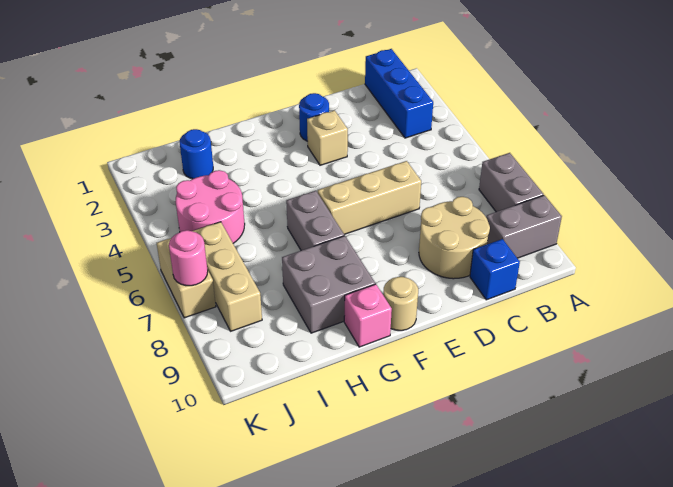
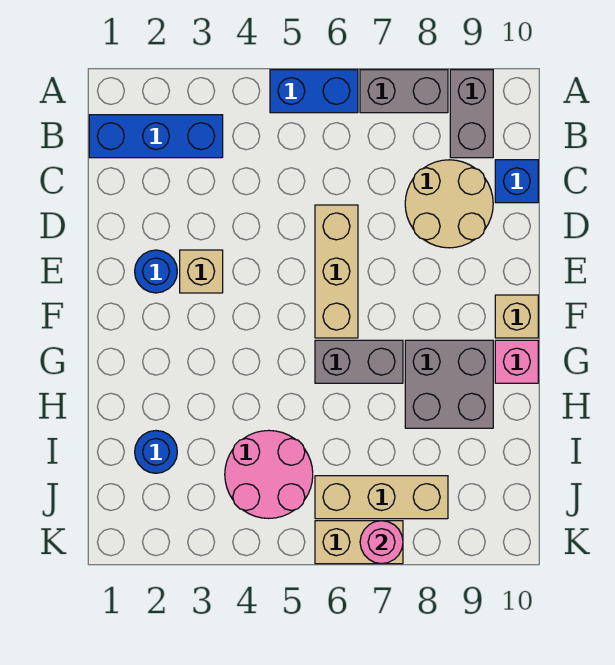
none -> blue brick A5:A6 level 1
tan round brick F10 level 1 -> tan brick F10 level 1

